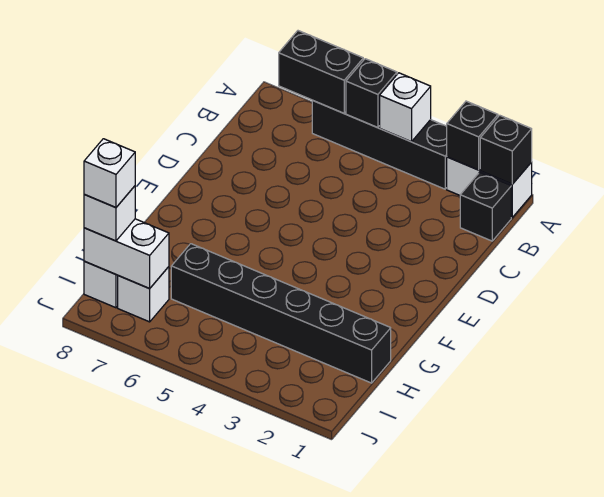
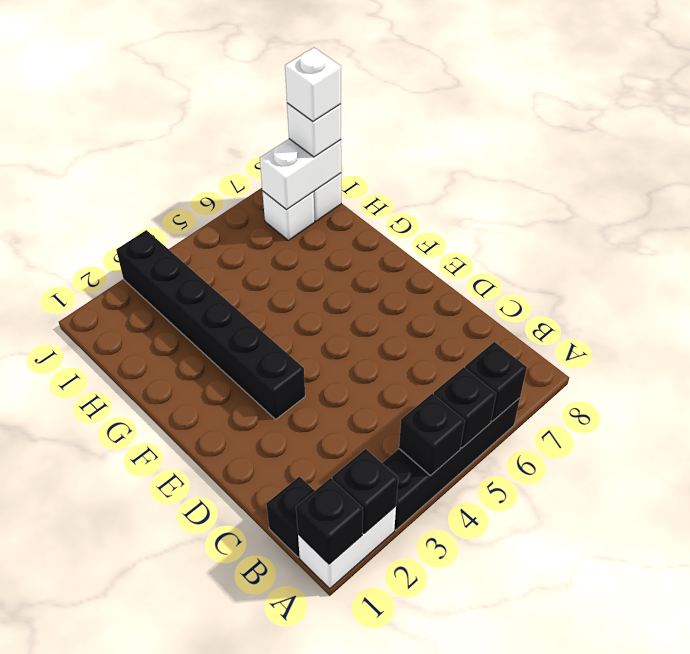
white brick A4 level 2 -> black brick A4 level 2
black brick A6:A7 level 2 -> black brick A6 level 2
black brick H1:H6 level 1 -> black brick E3:J3 level 1

